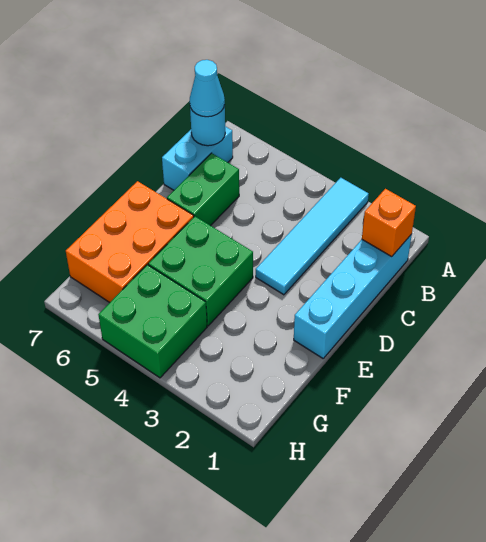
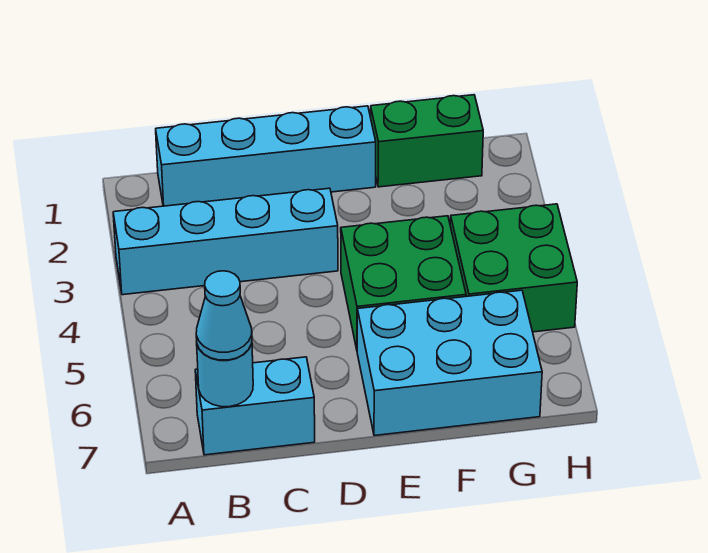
cyan tile A3:D3 level 1 -> cyan brick A3:D3 level 1
orange brick B1 level 2 -> none
green brick C6:D6 level 1 -> green brick F1:G1 level 1
orange brick E6:G7 level 1 -> cyan brick E6:G7 level 1

